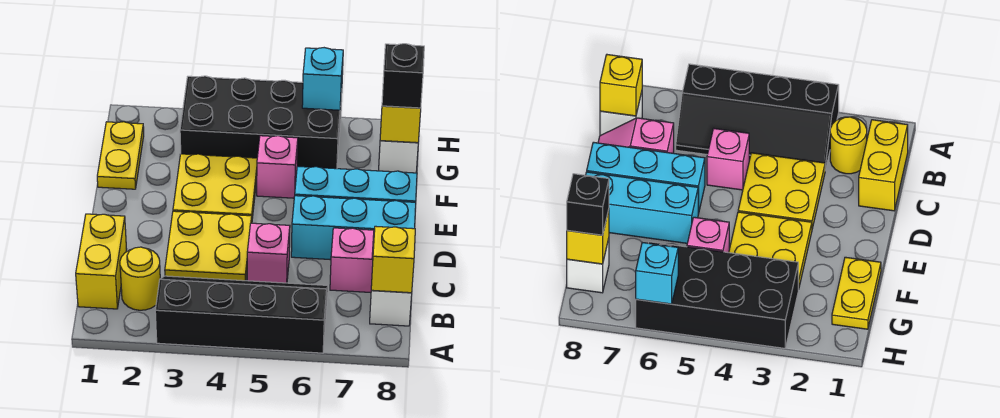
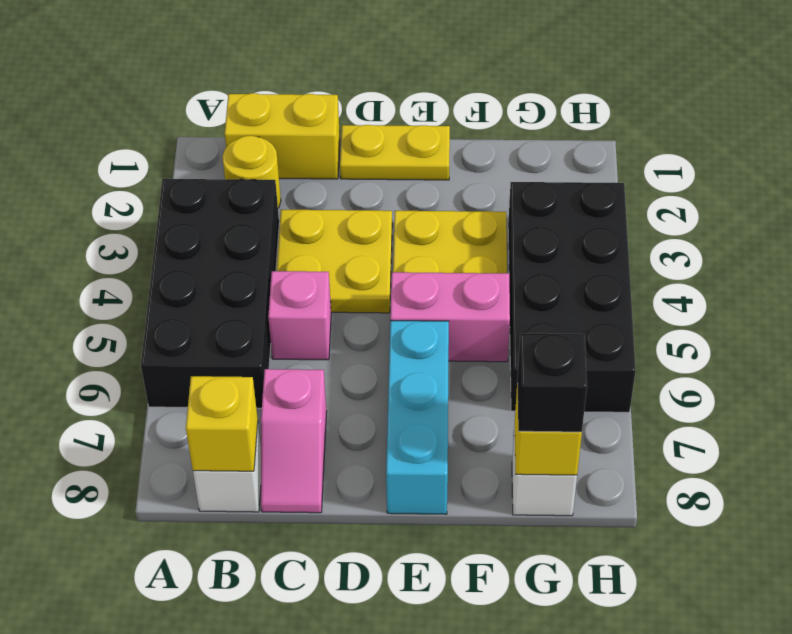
black slope A3:B6 level 1 top A -> black brick A3:B6 level 1
cyan brick D6:D8 level 1 -> none
yellow plate F1:G1 level 1 -> yellow plate D1:E1 level 1
pink brick F5 level 1 -> pink brick E5:F5 level 1
cyan brick H6 level 2 -> none

